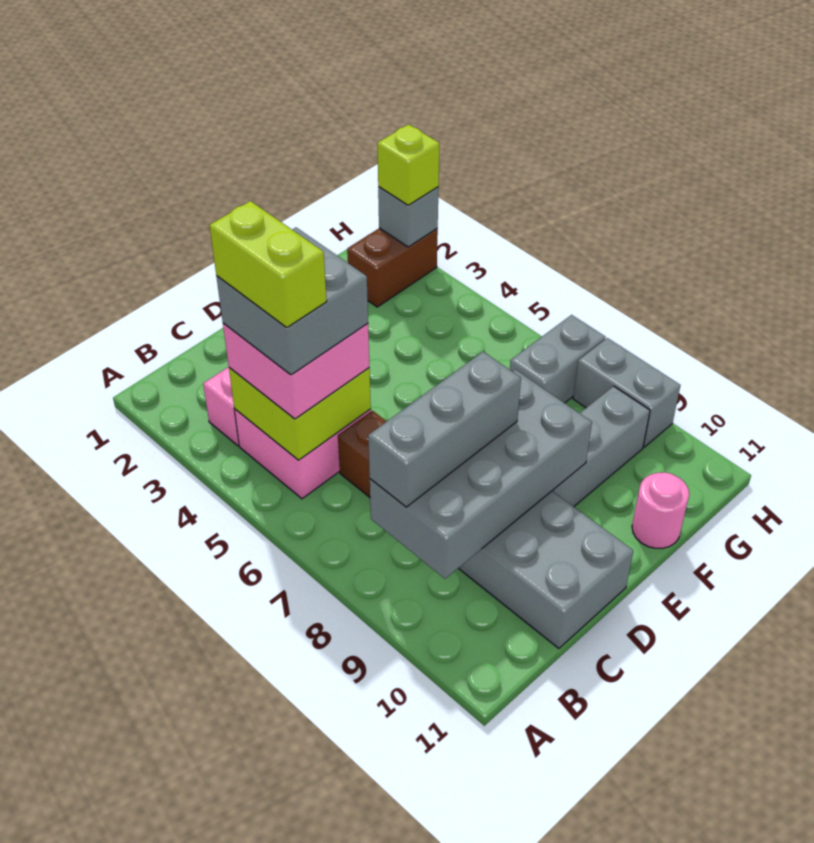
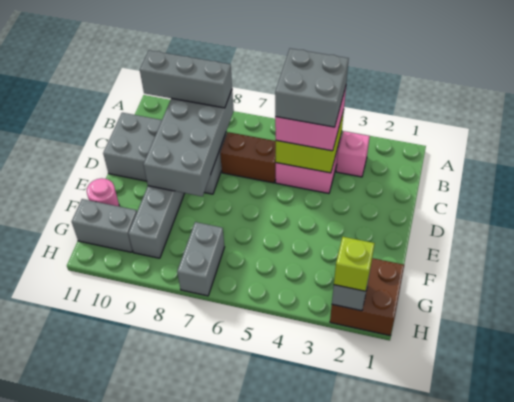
lime brick B4:B5 level 5 -> none
grey brick B8:D8 level 3 -> grey brick B8:B10 level 3
brown brick G2:H2 level 1 -> brown brick G1:H2 level 1
grey brick H8:H9 level 1 -> grey brick G10:G11 level 1

